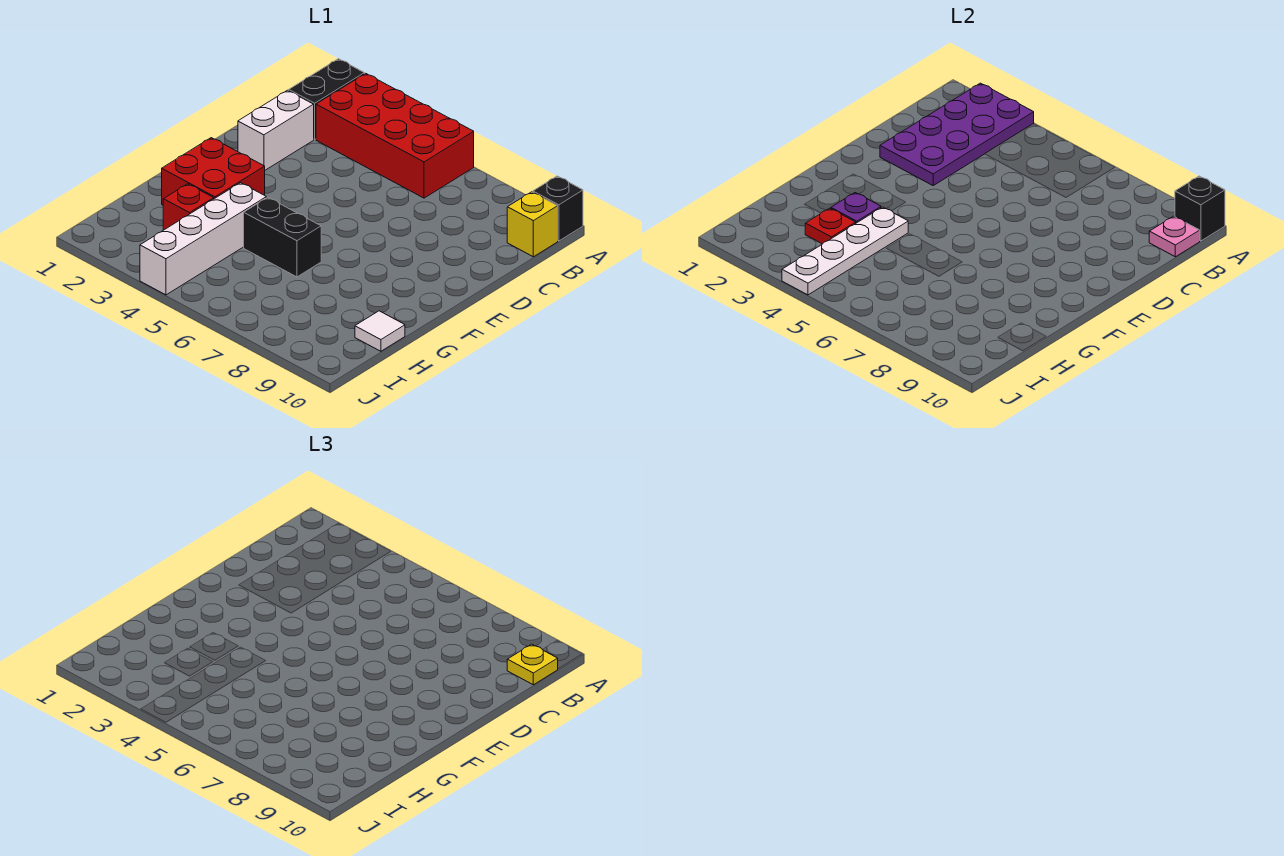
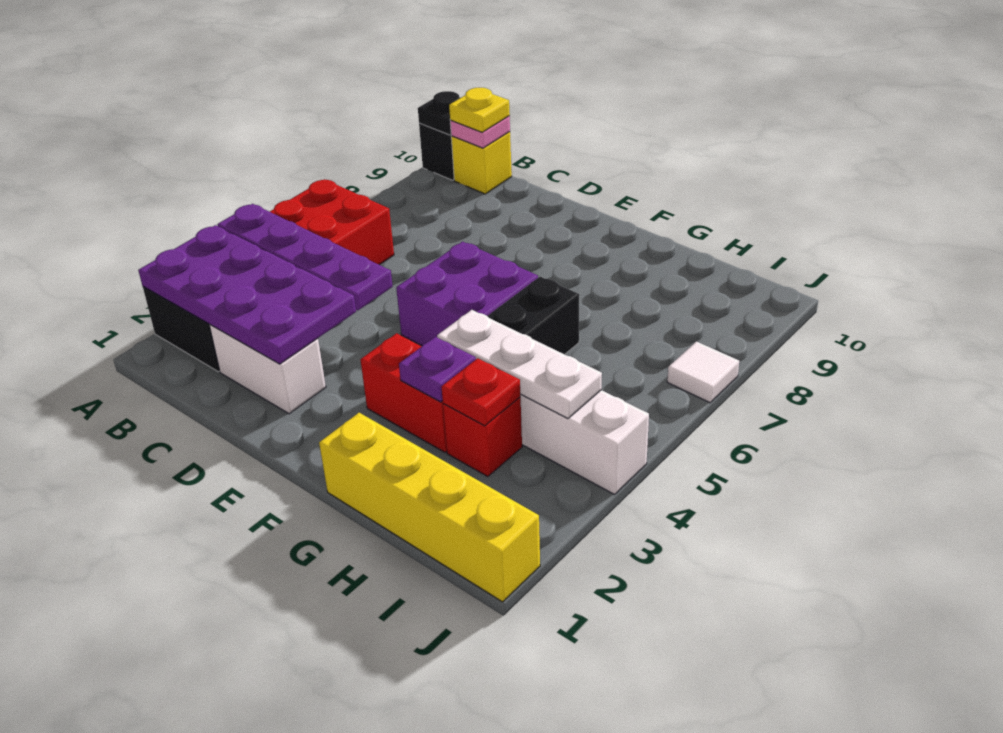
none -> purple plate A4:D4 level 2
black brick A10 level 2 -> black plate A10 level 2
none -> purple brick E5:F6 level 1
red brick F2:G3 level 1 -> red brick F3:G3 level 1
none -> yellow brick G1:J1 level 1
white plate G4:J4 level 2 -> white plate G4:I4 level 2
white tile H10 level 1 -> white tile J7 level 1

